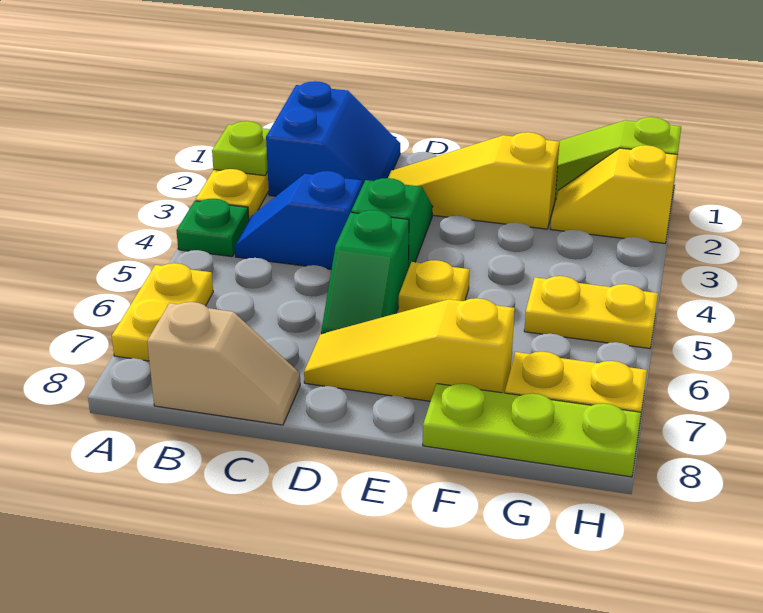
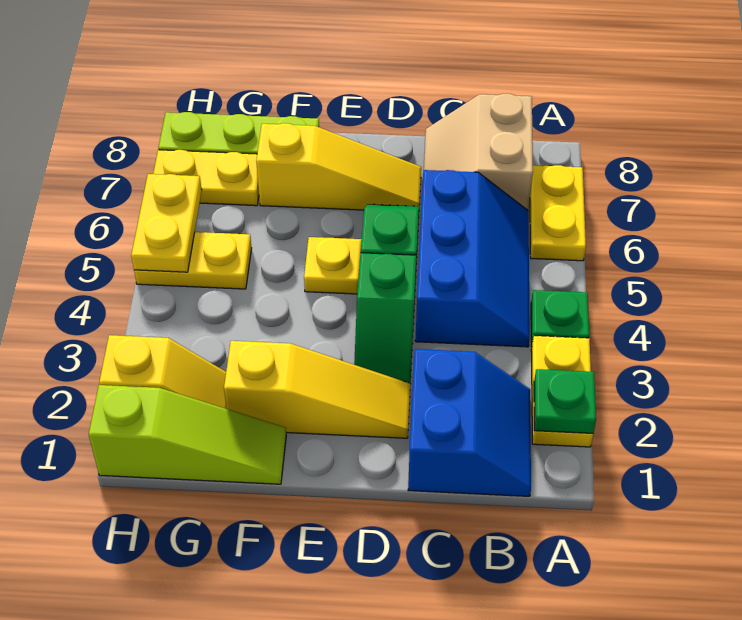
lime plate A2 level 2 -> green plate A2 level 2
blue slope B1:C2 level 1 top B -> blue slope B1:C2 level 1 top C
blue slope B4:C4 level 1 top C -> blue slope B4:C6 level 1 top C
tan slope B8:C8 level 1 top B -> tan slope B7:C8 level 1 top B
none -> yellow plate H5:H6 level 2

